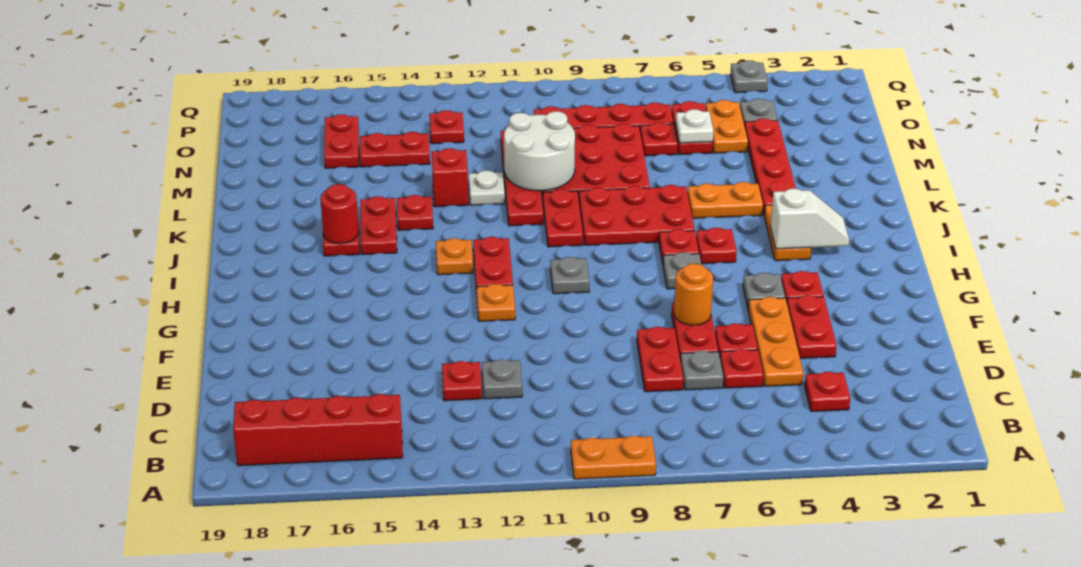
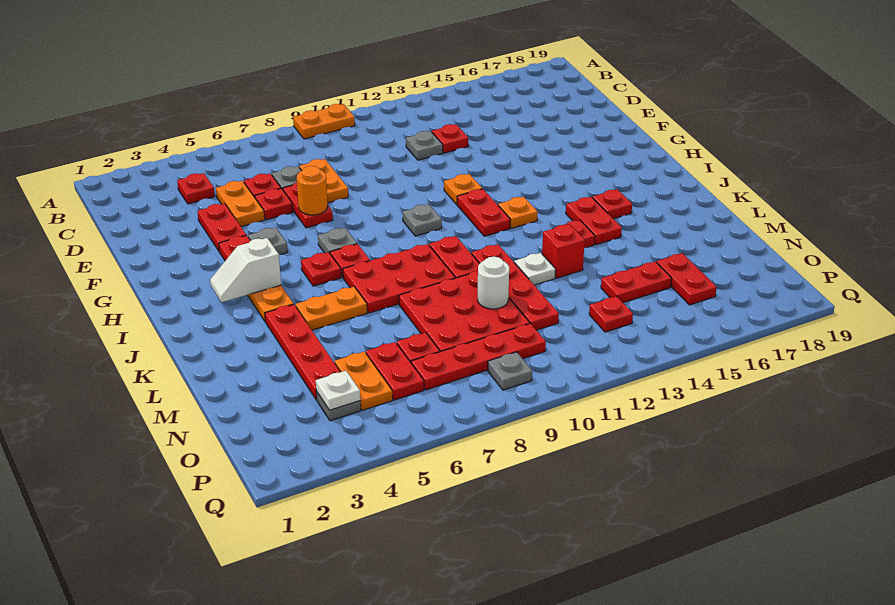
red brick B15:B18 level 1 -> none
orange plate D5:F5 level 1 -> orange plate D5:E5 level 1
red plate D8:E8 level 1 -> orange plate D8:E8 level 1
red round brick J16 level 2 -> none
white round brick L10:M11 level 2 -> white round brick M10 level 2
white plate N6 level 2 -> white plate O4 level 2
grey plate Q4 level 1 -> grey plate P9 level 1

